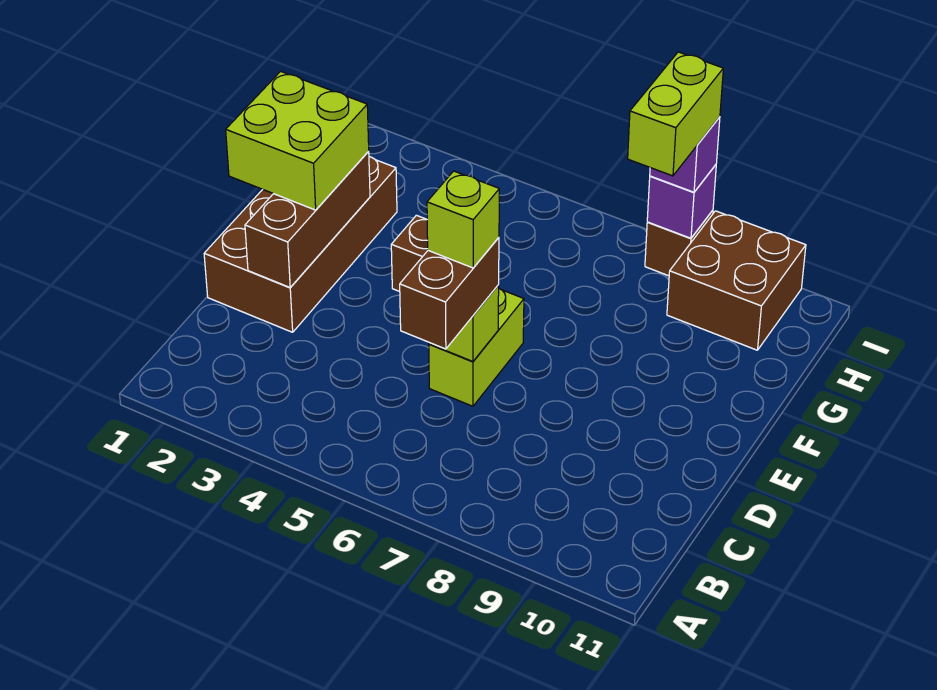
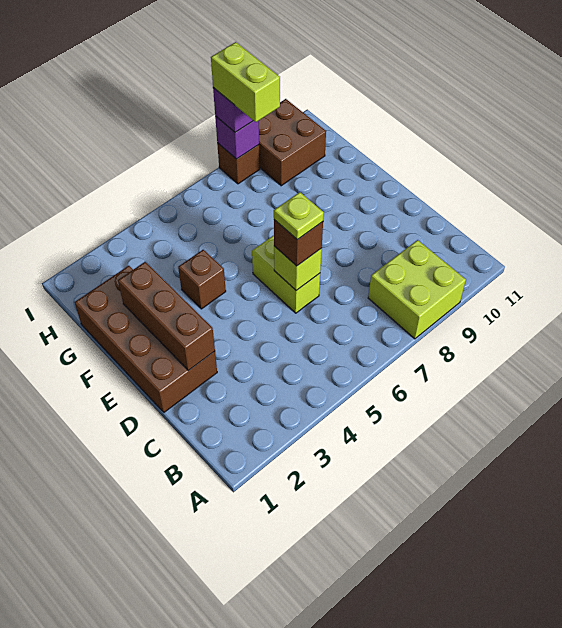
brown brick C6:D6 level 3 -> brown brick D6 level 3
lime brick D6 level 4 -> lime plate D6 level 4
lime brick E1:F2 level 3 -> lime brick A8:B9 level 1

